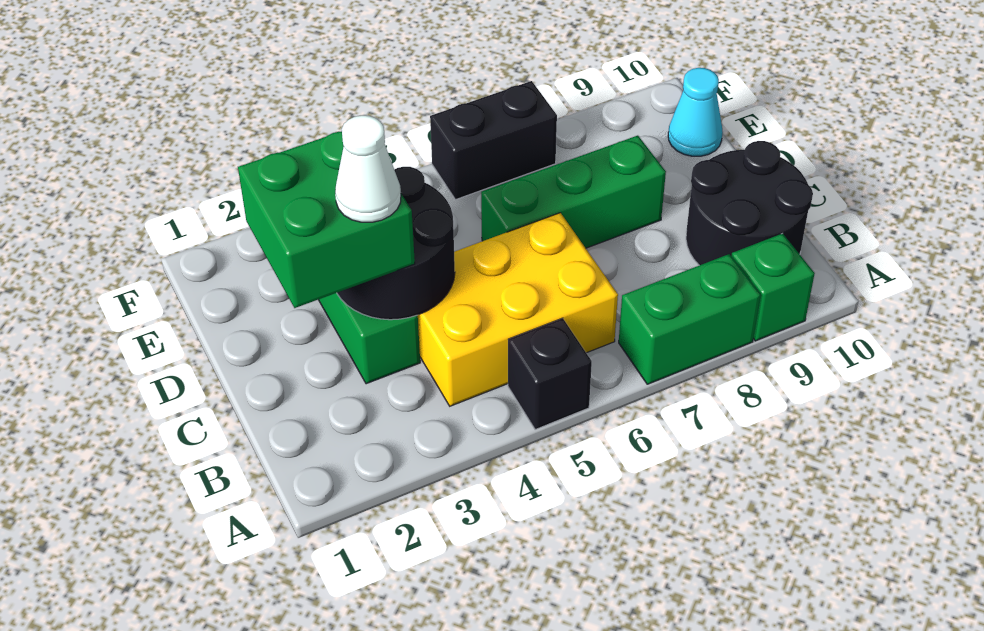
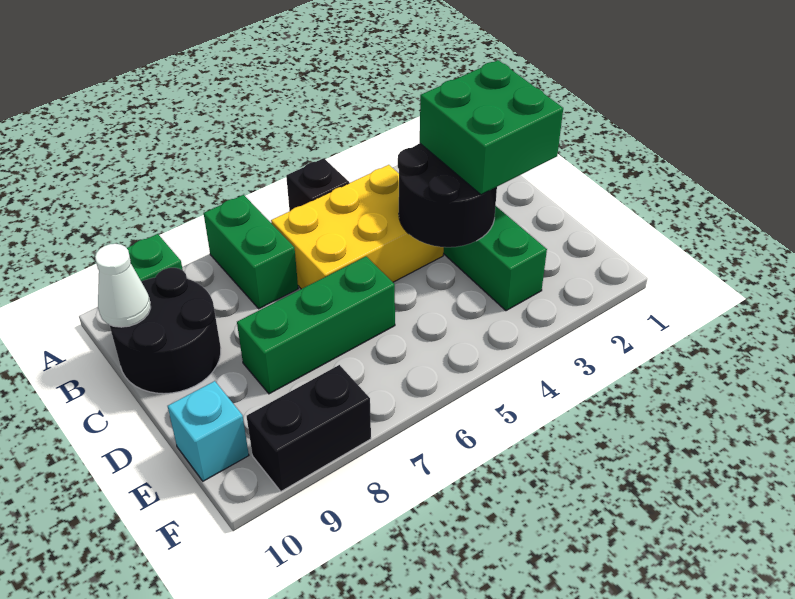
green brick A7:A8 level 1 -> green brick A7:B7 level 1
white cone C3 level 4 -> white cone B10 level 2
cyan cone E10 level 1 -> cyan brick E10 level 1
black brick F6:F7 level 1 -> black brick F8:F9 level 1

